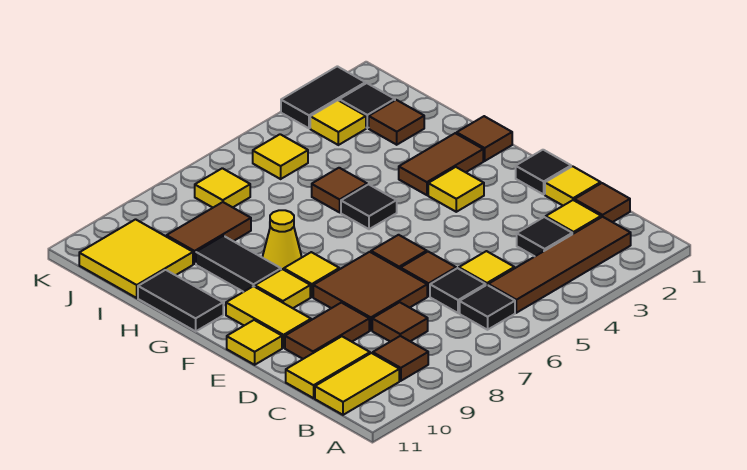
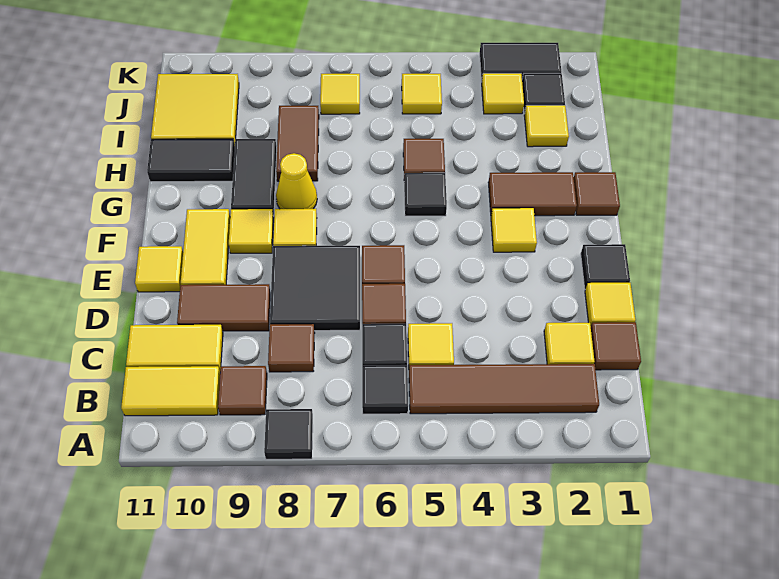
black tile C3 level 1 -> black tile A8 level 1
brown tile D7:E8 level 1 -> black tile D7:E8 level 1
black tile G11:H11 level 1 -> black tile H10:H11 level 1
brown tile I2 level 1 -> yellow tile I2 level 1
brown tile I8:I9 level 1 -> brown tile H8:I8 level 1

